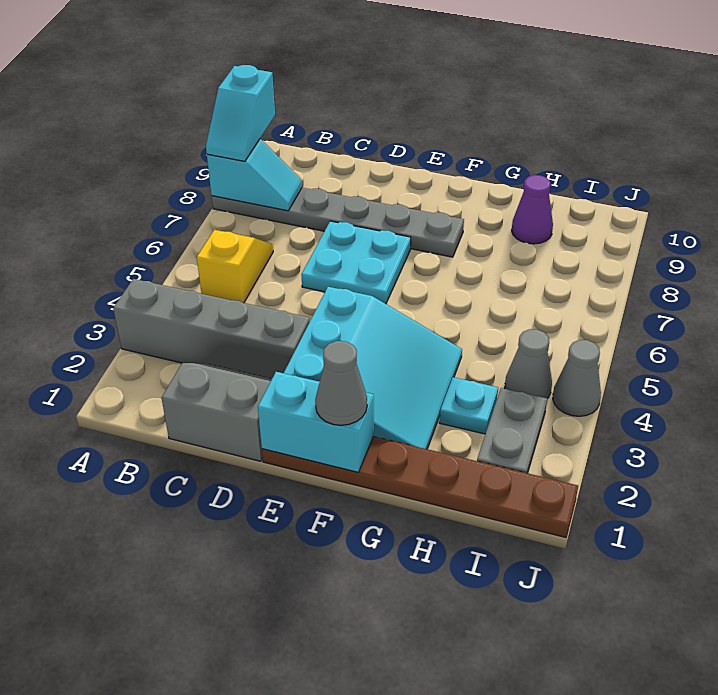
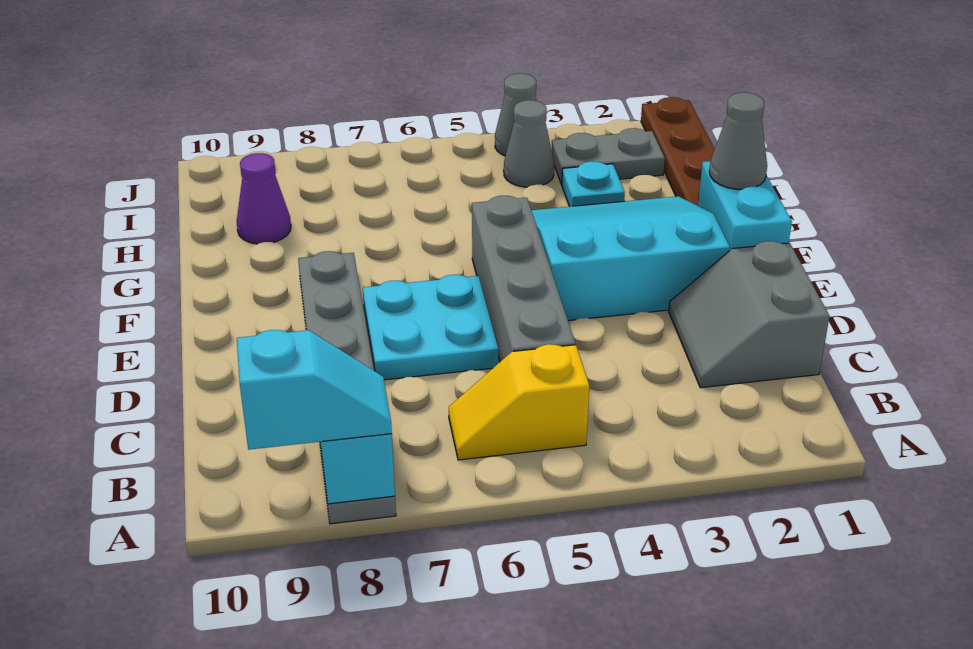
grey brick A3:D3 level 1 -> grey brick C5:F5 level 1

